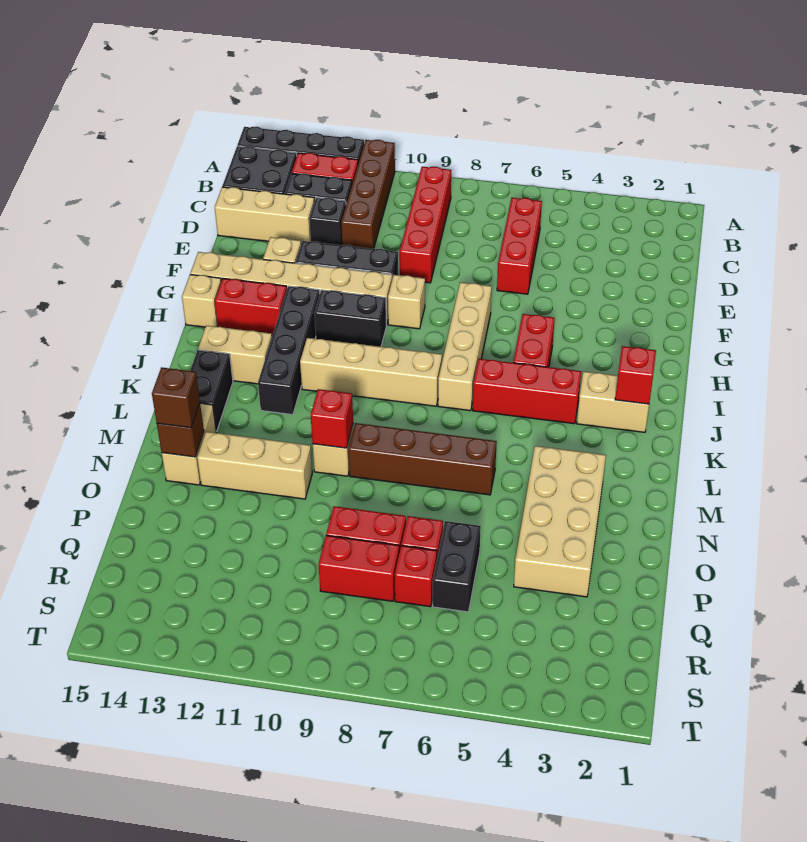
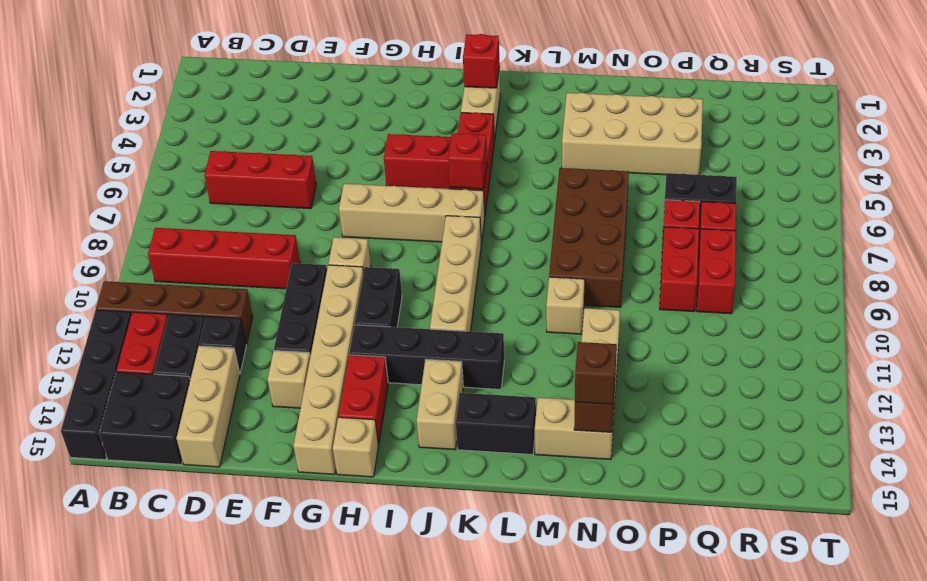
brown brick M6:M9 level 1 -> brown brick M6:N9 level 1
red brick M10 level 2 -> red brick J6 level 2

